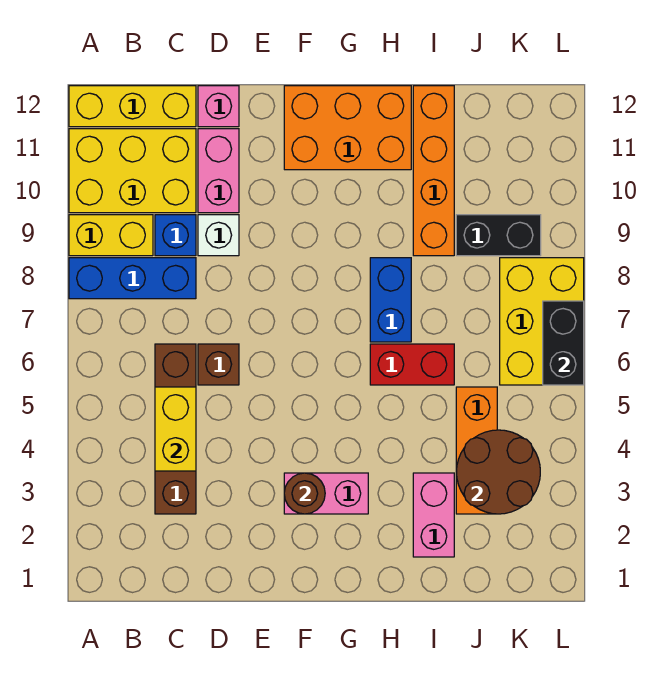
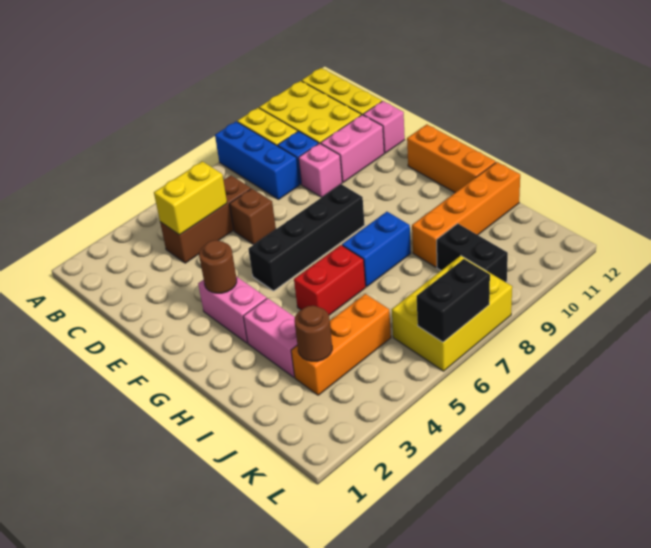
brown brick C3:C6 level 1 -> brown brick C4:C6 level 1
white brick D9 level 1 -> pink brick D9 level 1
none -> black brick F5:F8 level 1
orange brick F11:H12 level 1 -> orange brick F12:H12 level 1
red brick H6:I6 level 1 -> red brick H5:H6 level 1
pink brick I2:I3 level 1 -> pink brick H3:I3 level 1
brown round brick J3:K4 level 2 -> brown round brick J3 level 2

